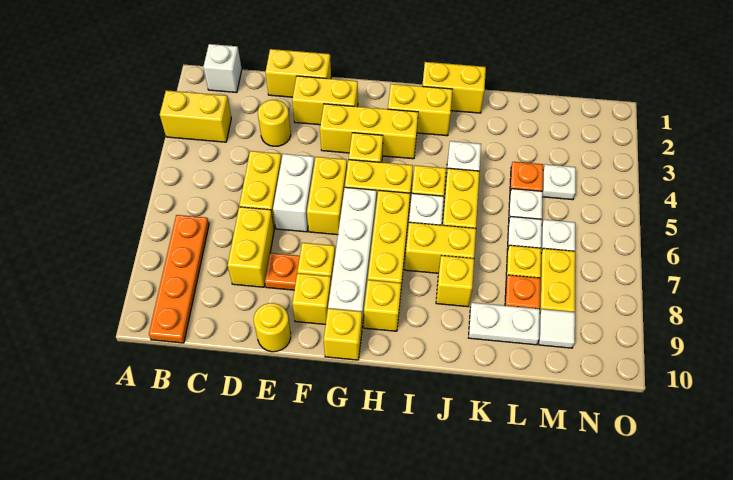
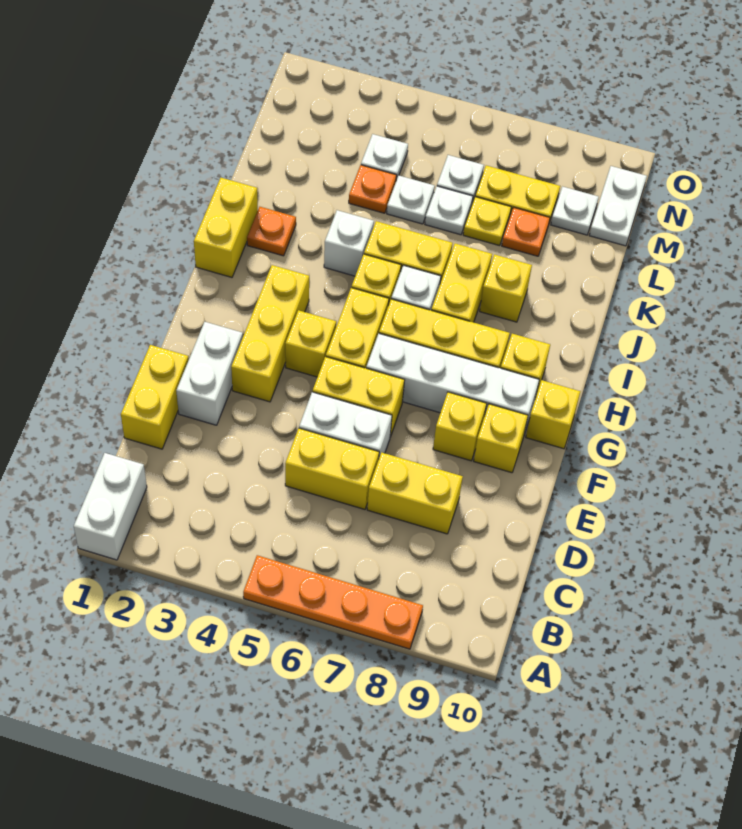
yellow brick A3:B3 level 1 -> none
white brick B1 level 1 -> white brick A1:B1 level 1
orange plate B7:B10 level 1 -> orange plate A5:A8 level 1
yellow round brick D3 level 1 -> none
yellow brick E2:F2 level 1 -> white brick E2:F2 level 1
orange plate E8 level 1 -> orange plate J2 level 1
yellow round brick E10 level 1 -> none
yellow brick H2:I2 level 1 -> none
white plate K9:L9 level 1 -> white plate M10:N10 level 1
white tile M9 level 1 -> white plate M9 level 1

